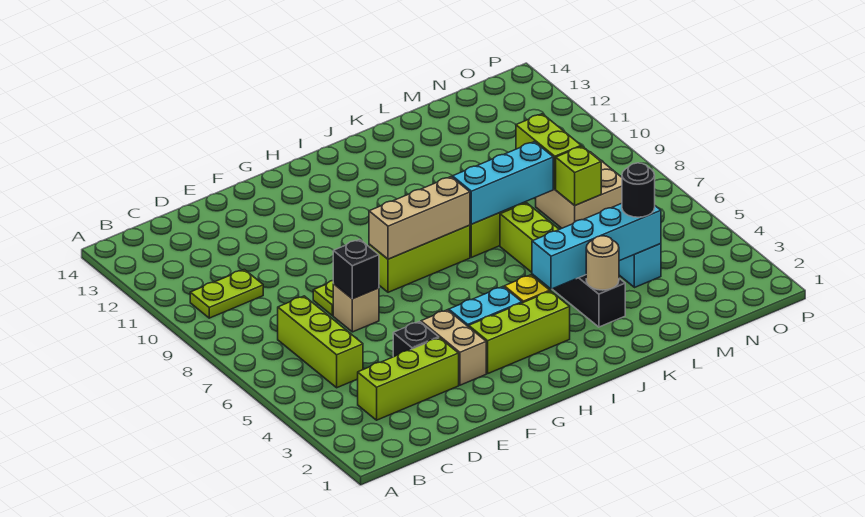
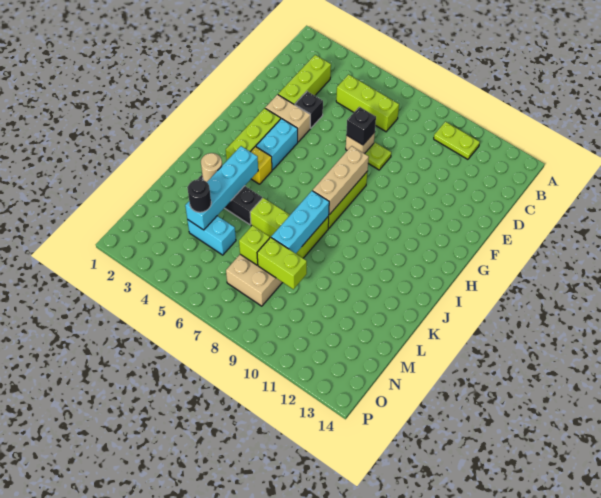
lime plate B10:C10 level 1 -> lime plate B10:B11 level 1

